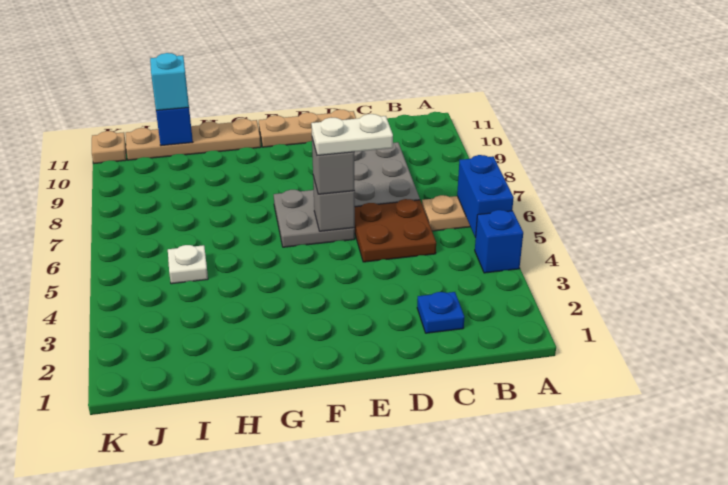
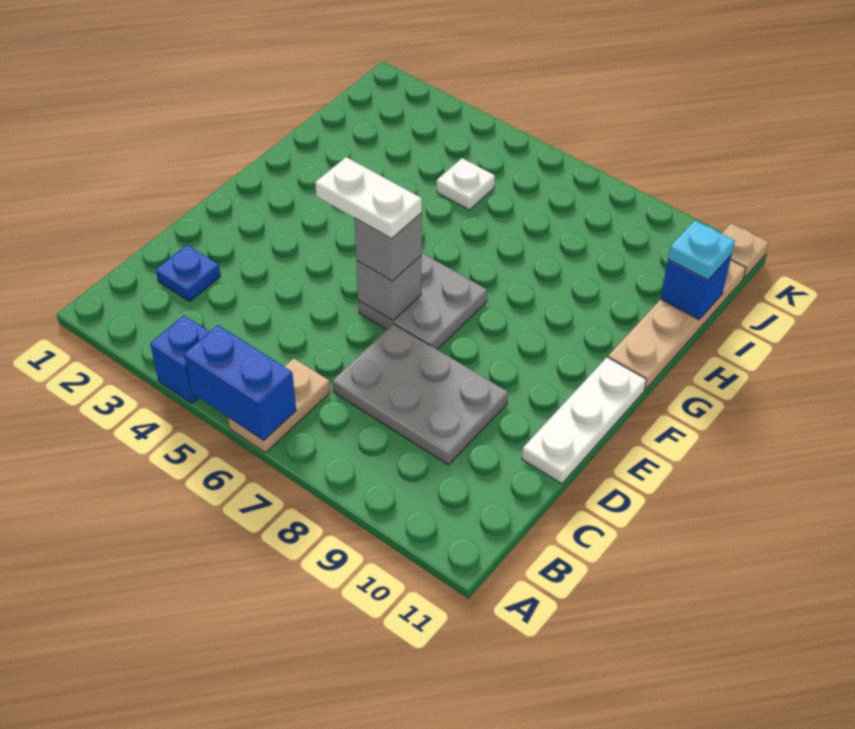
brown plate C5:D6 level 1 -> none
white plate D6:E6 level 4 -> white plate E5:E6 level 4
tan plate D11:F11 level 1 -> white plate D11:F11 level 1
cyan brick I11 level 3 -> cyan plate I11 level 3

